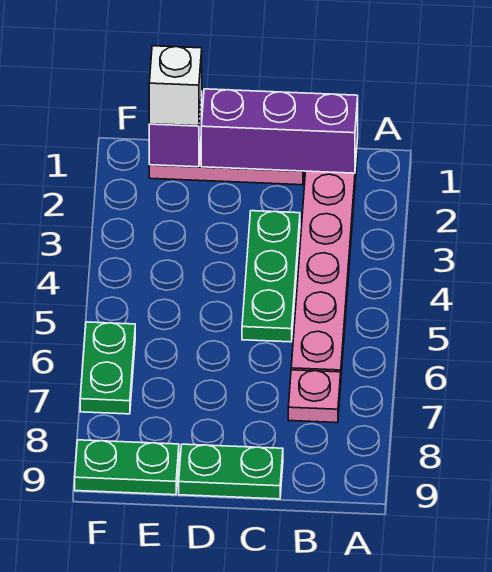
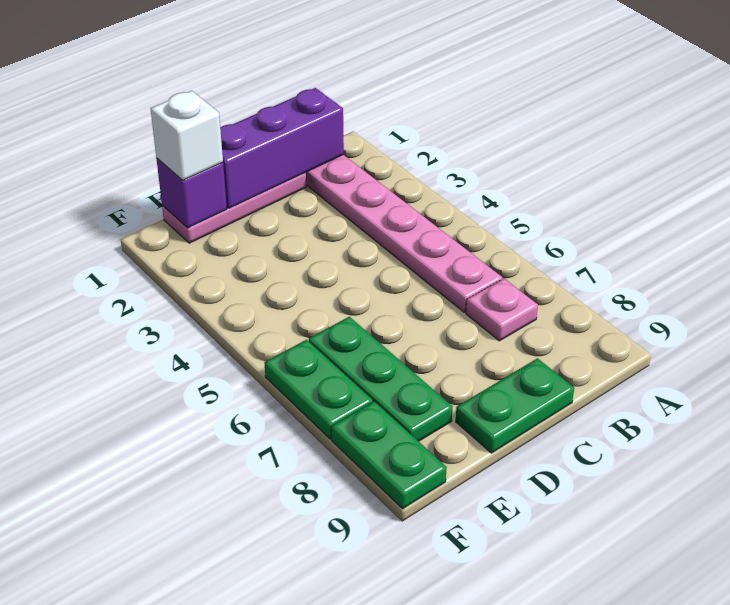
green plate C3:C5 level 1 -> green plate E6:E8 level 1
green plate E9:F9 level 1 -> green plate F8:F9 level 1

